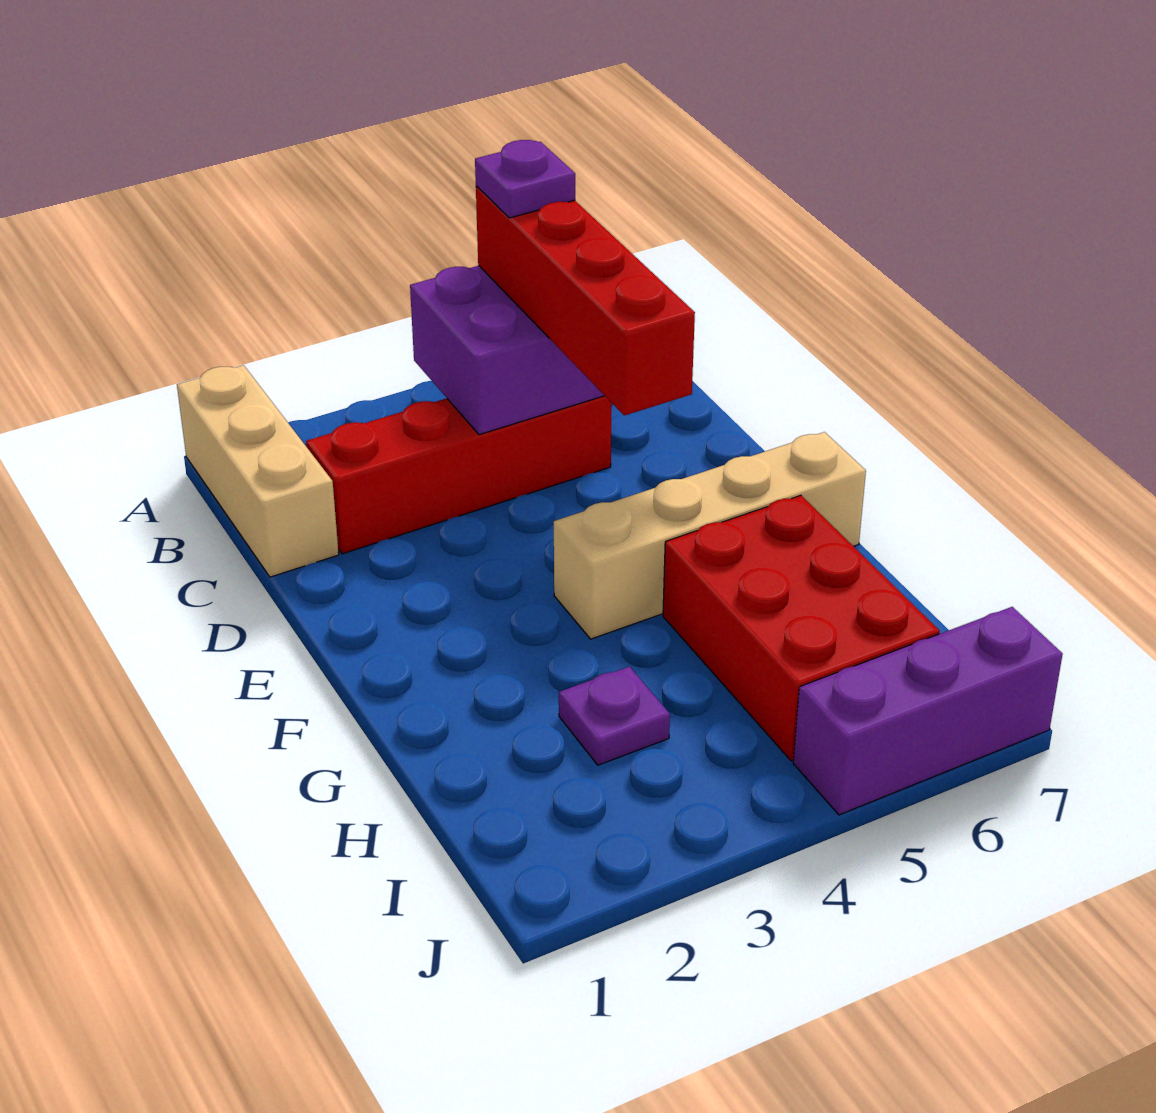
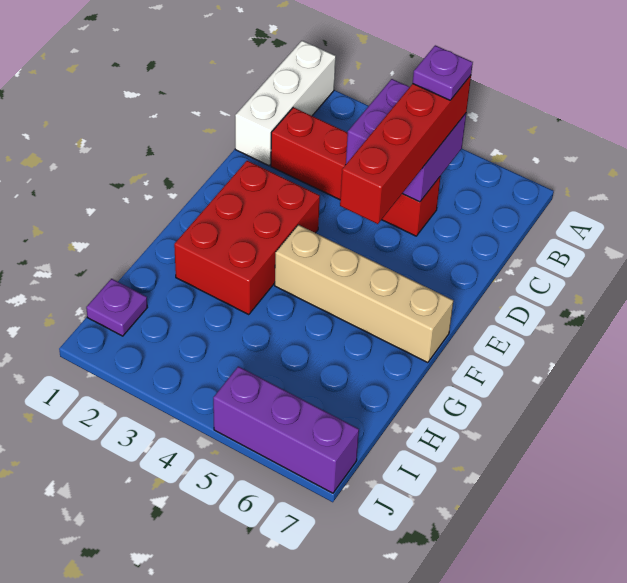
tan brick A1:C1 level 1 -> white brick A1:C1 level 1
red brick G5:I6 level 1 -> red brick E2:G3 level 1
purple plate H3 level 1 -> purple plate I1 level 1

